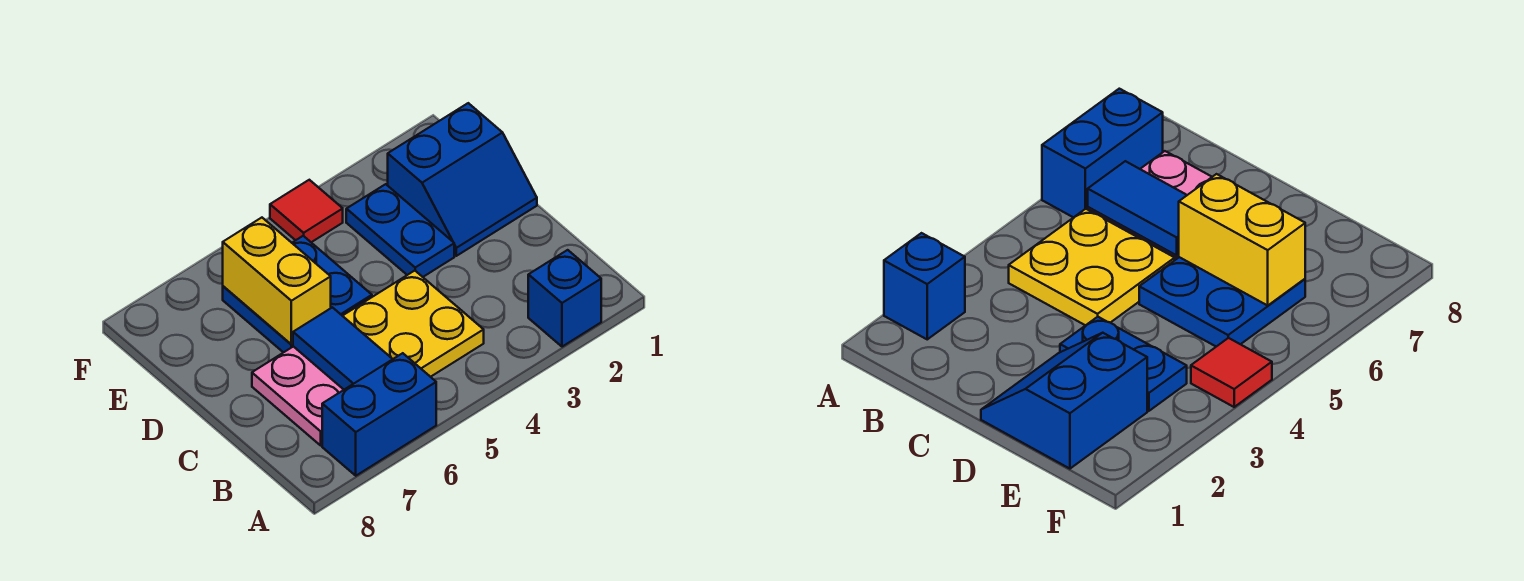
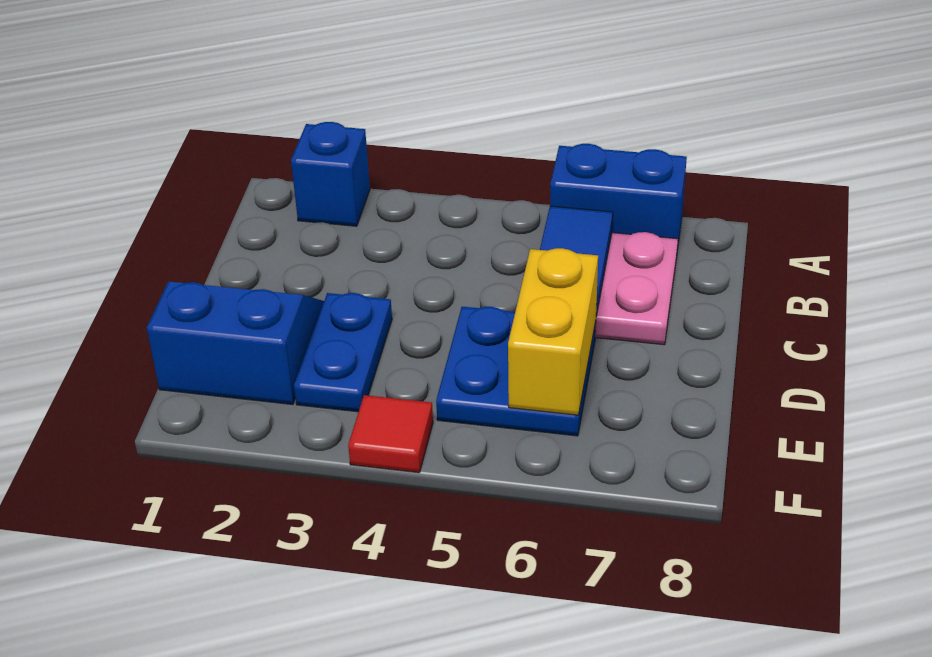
yellow plate B4:C5 level 1 -> none

